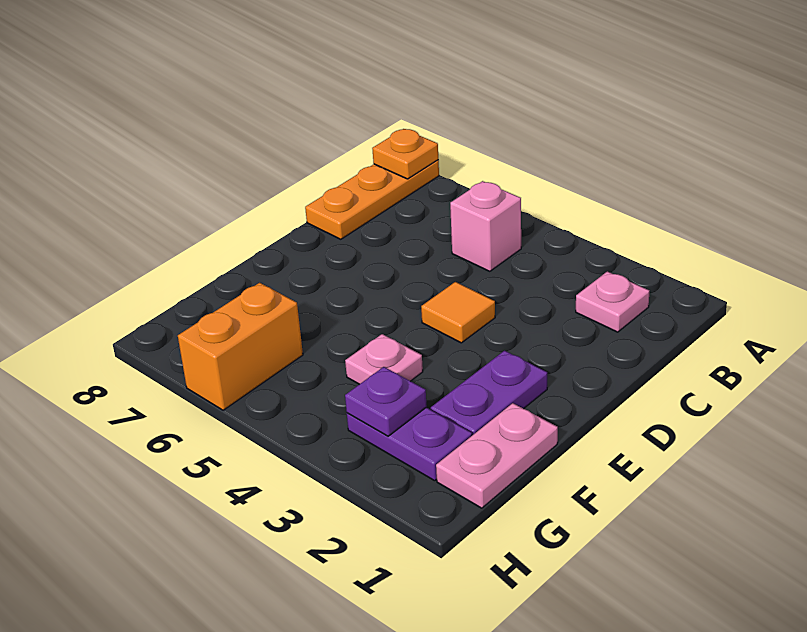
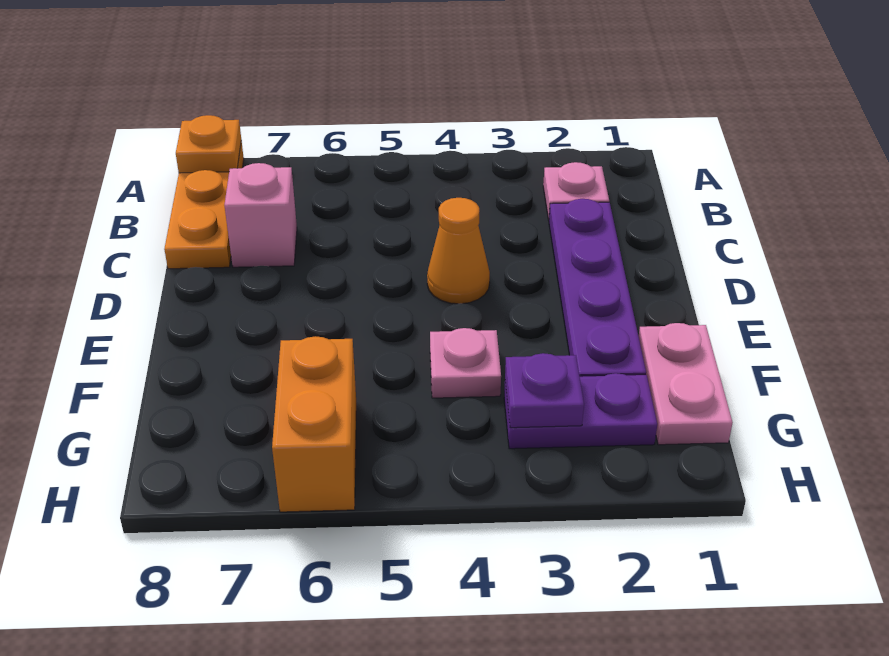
pink brick B5 level 1 -> pink brick C7 level 1
orange tile D4 level 1 -> orange cone D4 level 1
purple plate E2:F2 level 1 -> purple plate C2:F2 level 1

